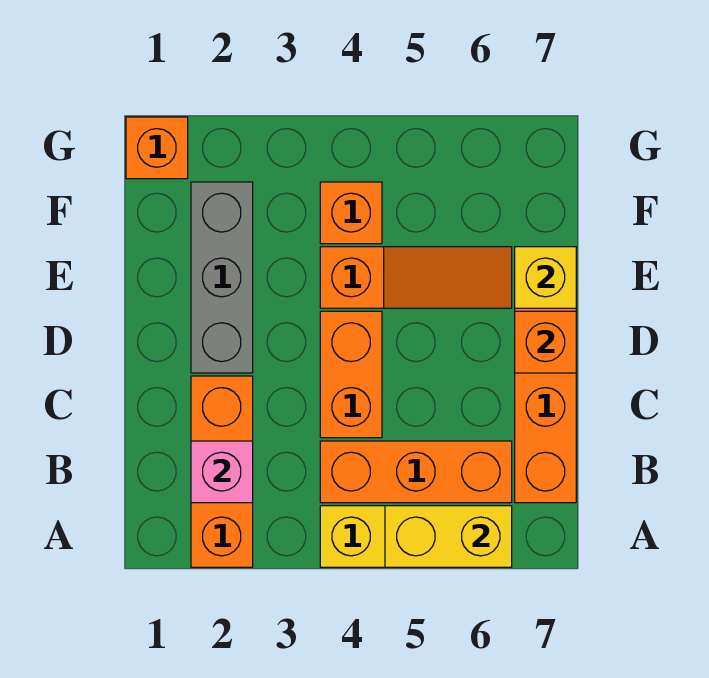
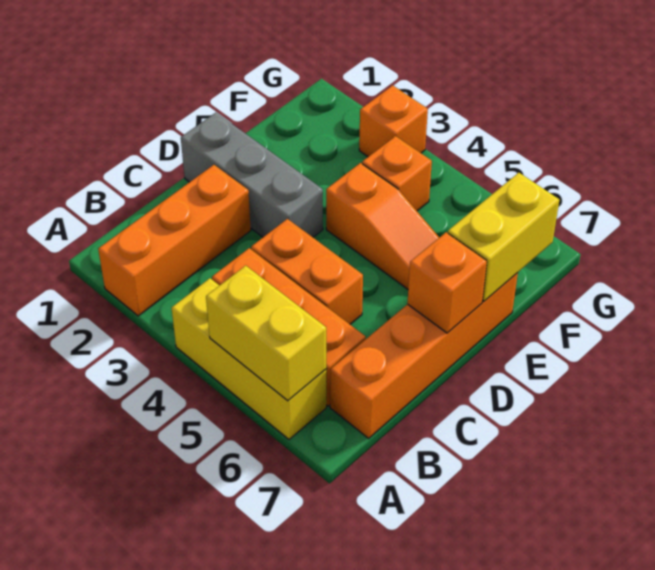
pink brick B2 level 2 -> none
orange brick C4:D4 level 1 -> orange brick C4:C5 level 1
grey brick D2:F2 level 1 -> grey brick D1:D3 level 1
yellow brick E7 level 2 -> yellow brick E7:F7 level 2
orange brick G1 level 1 -> orange brick G3 level 1

